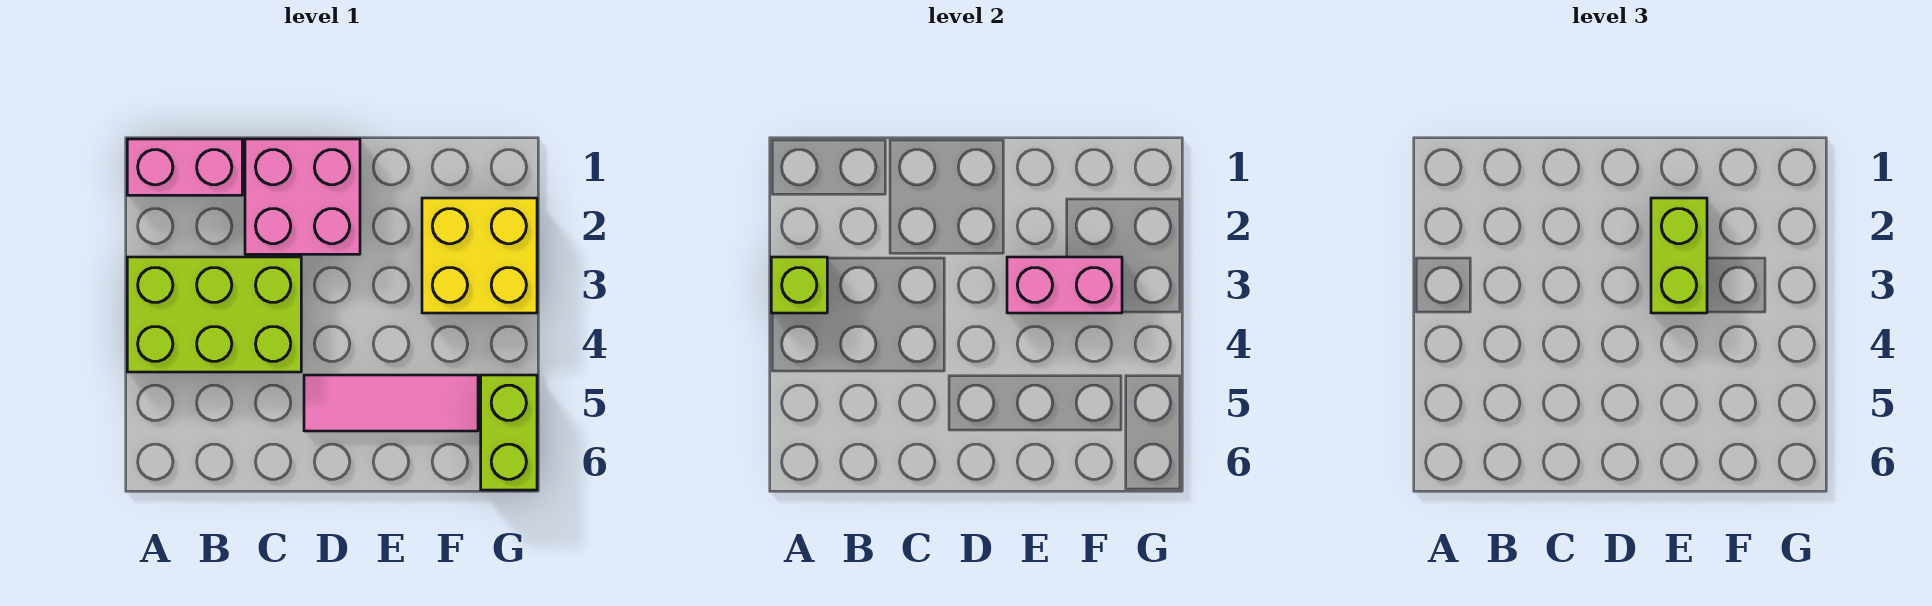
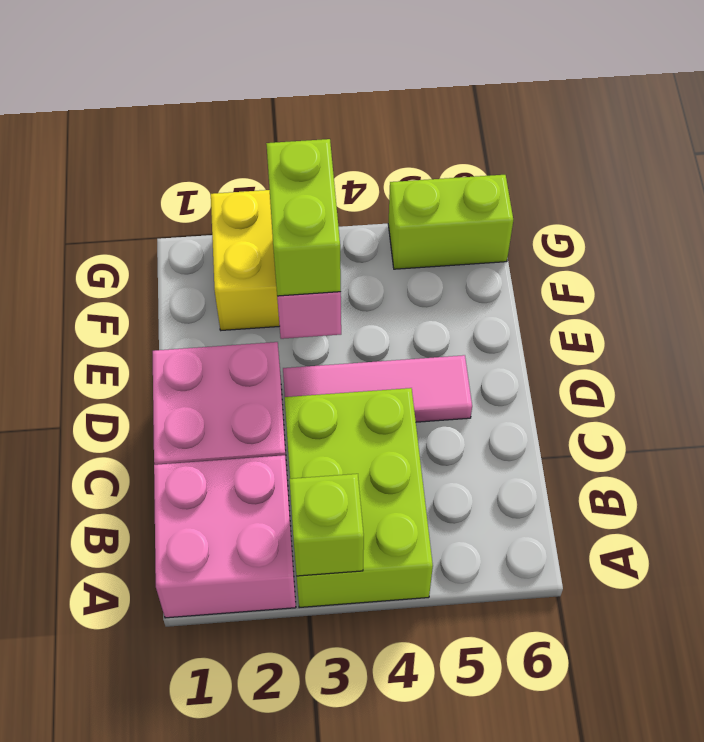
pink brick A1:B1 level 1 -> pink brick A1:B2 level 1
pink tile D5:F5 level 1 -> pink tile D3:D5 level 1
lime brick E2:E3 level 3 -> lime brick E3:F3 level 3

